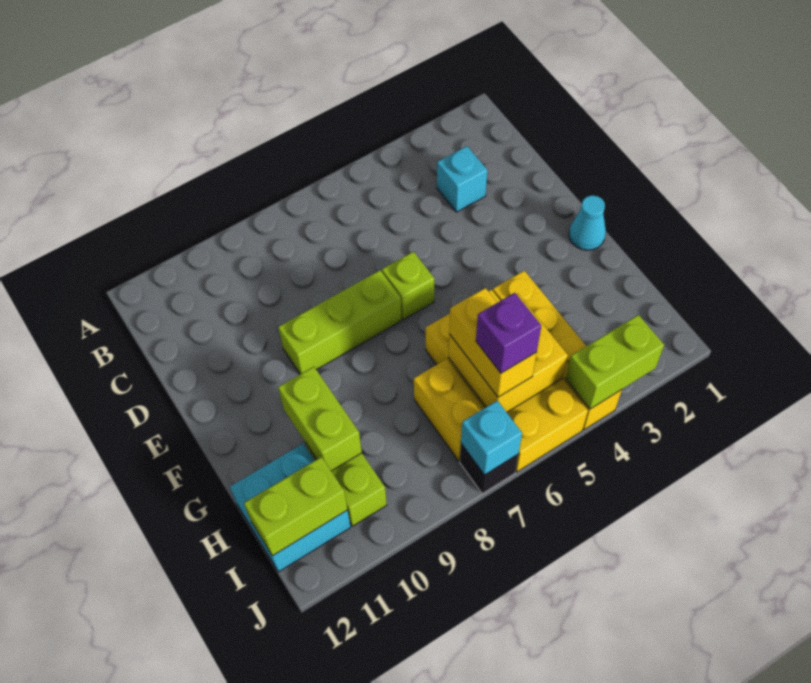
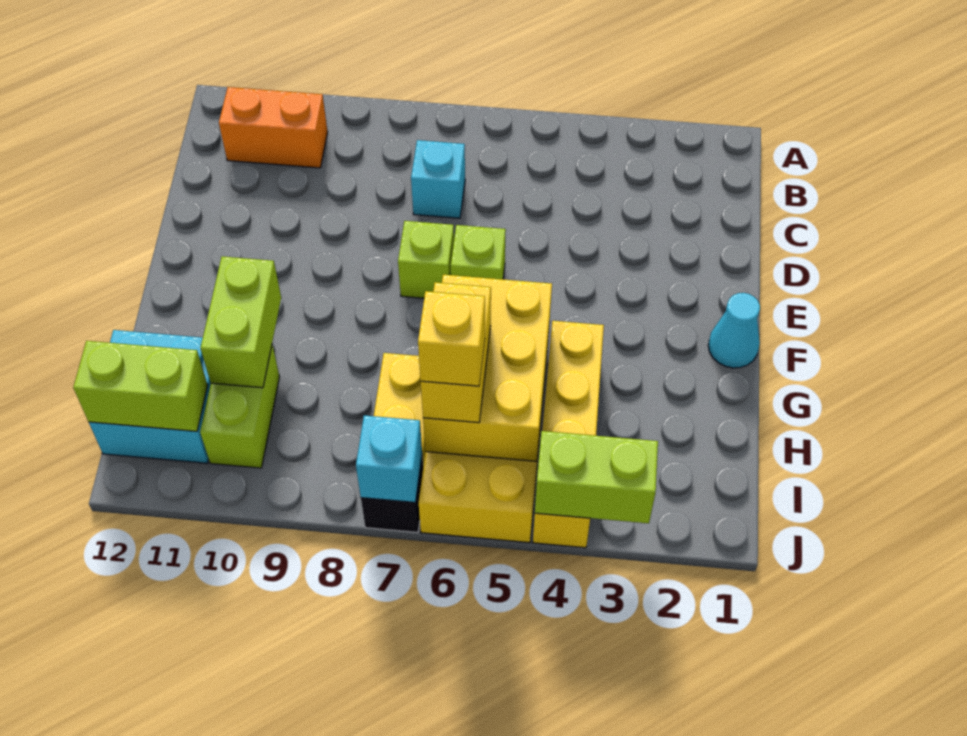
none -> orange brick B10:B11 level 1
cyan brick C3 level 1 -> cyan brick C7 level 1
lime brick E7:E9 level 1 -> lime brick E7 level 1
yellow brick H5:I6 level 2 -> yellow brick G5:I6 level 2
purple brick I6 level 4 -> yellow brick I6 level 4

